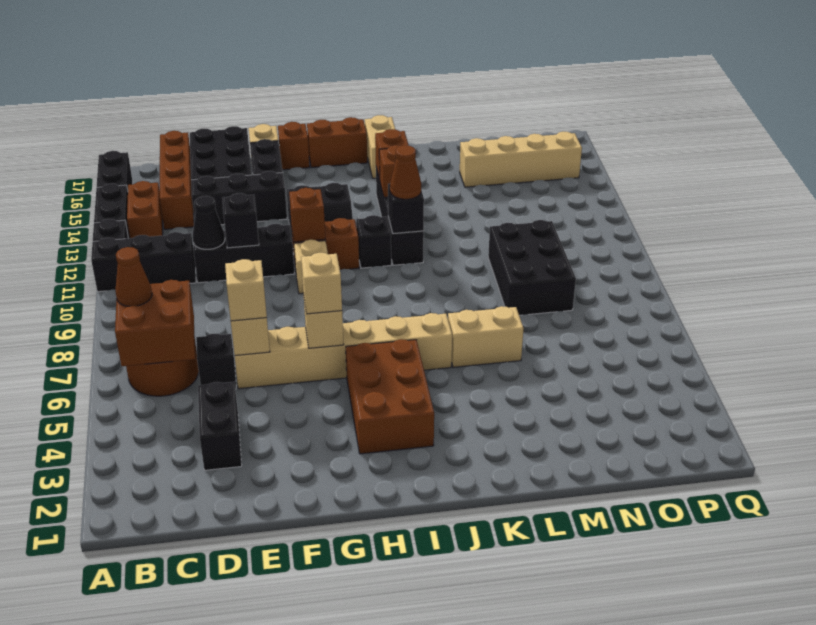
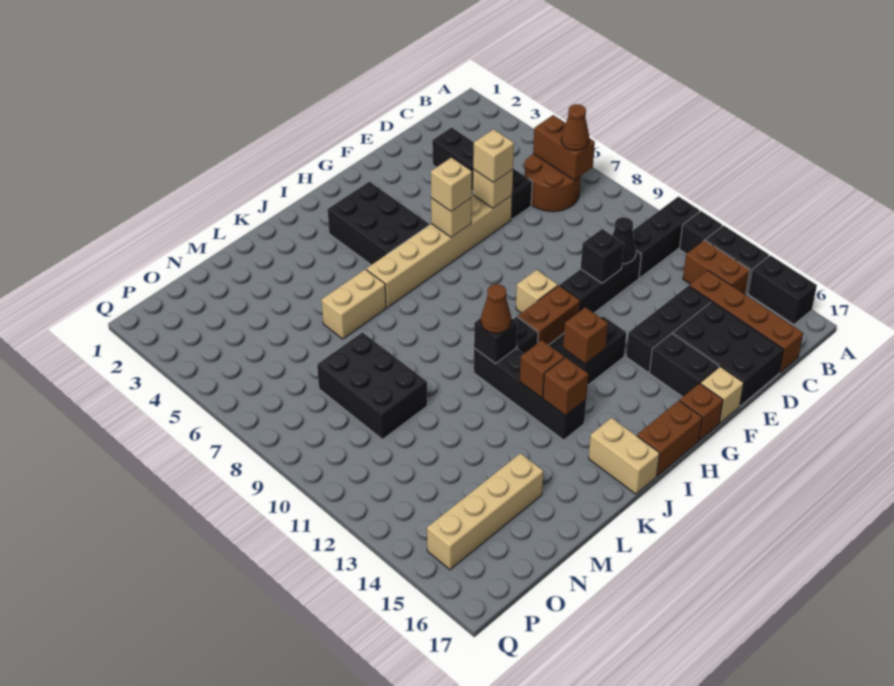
brown brick B6:C7 level 2 -> brown brick B6:B7 level 2
brown brick G11 level 2 -> brown brick H13 level 2
brown brick H3:I5 level 1 -> black brick H3:I5 level 1

